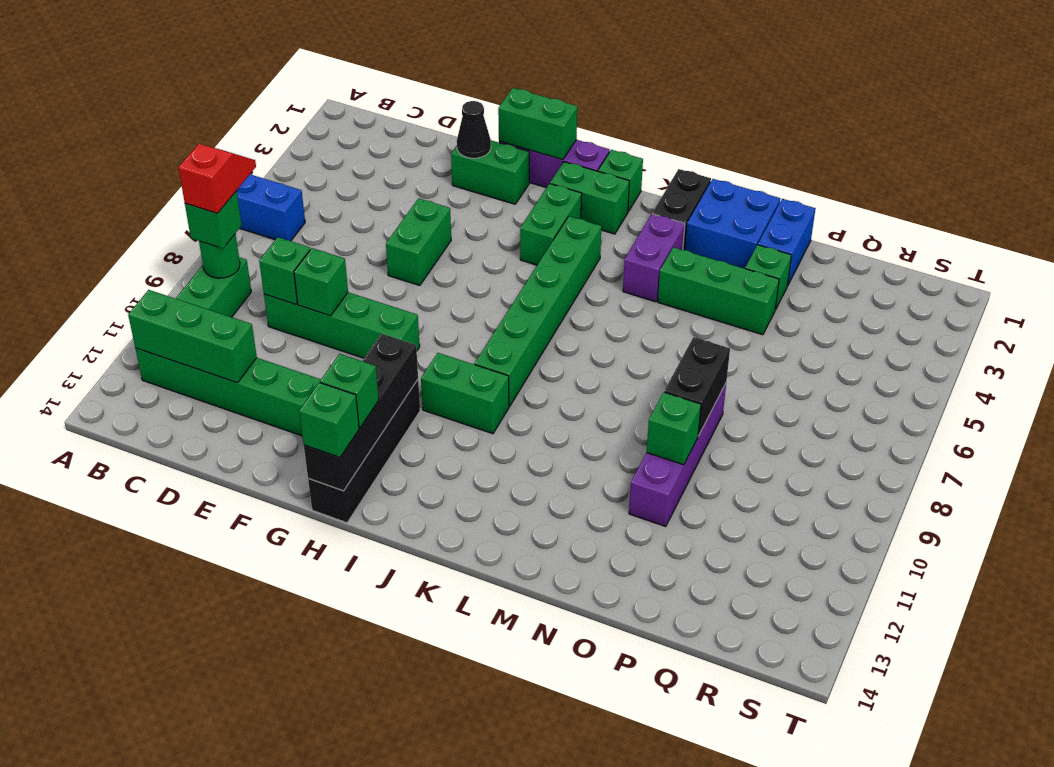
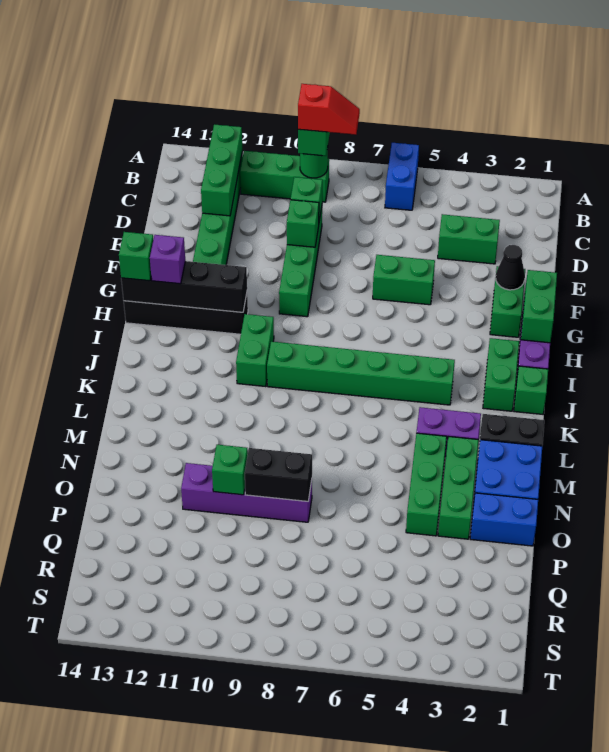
green brick H13 level 3 -> purple brick H13 level 3
green brick I3:I4 level 1 -> green brick D3:D4 level 1
green brick O3 level 1 -> green brick M3:O3 level 1

